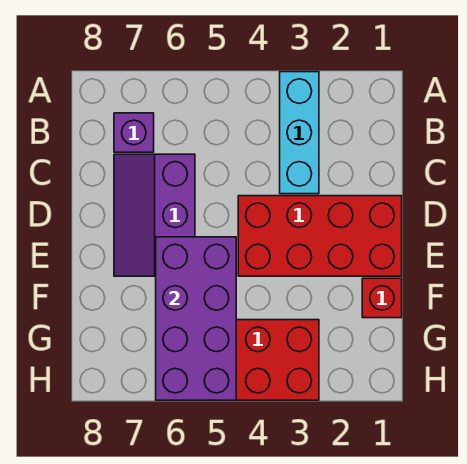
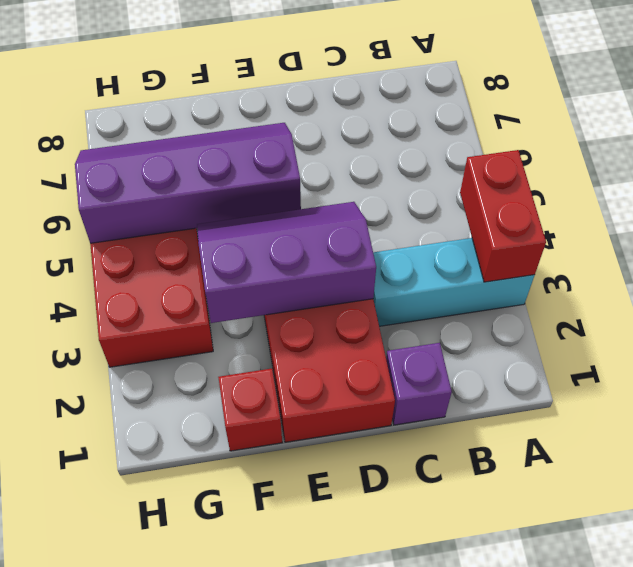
none -> red brick A3:A4 level 2
purple brick B7 level 1 -> purple brick C1 level 1
purple slope C6:E7 level 1 top 6 -> purple slope D3:F4 level 2 top 3
purple brick E5:H6 level 2 -> purple slope E5:H6 level 2 top 5

